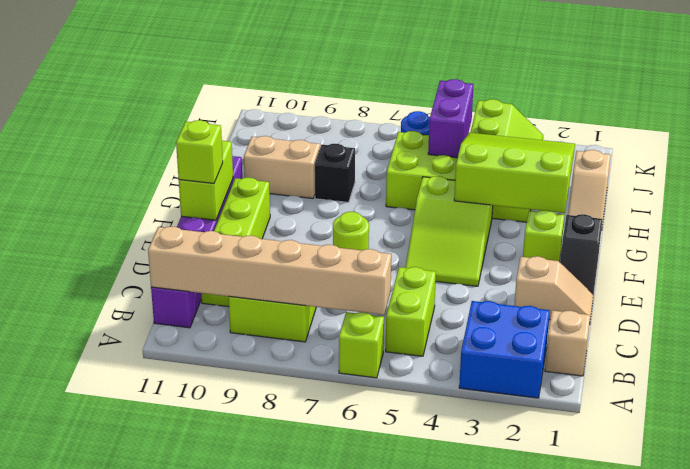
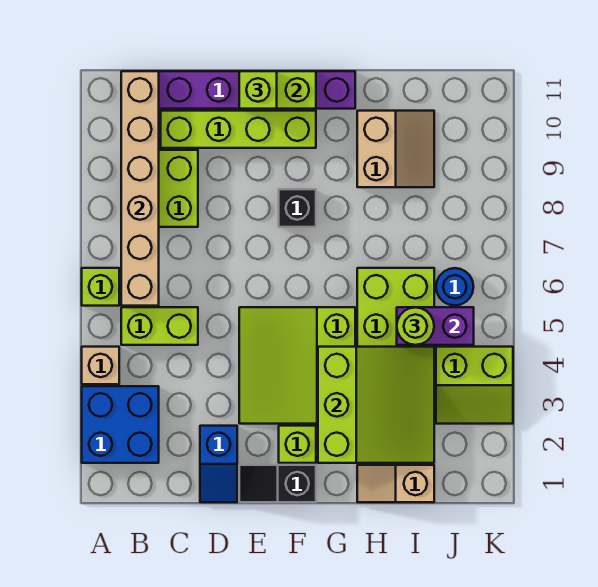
tan brick B1 level 1 -> tan brick A4 level 1
tan slope D1:D2 level 1 top 2 -> blue slope D1:D2 level 1 top 2
lime slope E4:G5 level 1 top G -> lime slope E3:G5 level 1 top G
lime round brick E7 level 1 -> lime round brick I5 level 3
black brick H8 level 1 -> black brick F8 level 1

